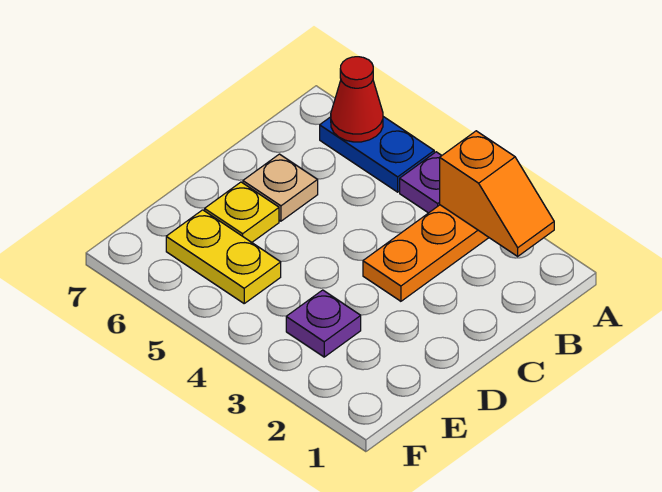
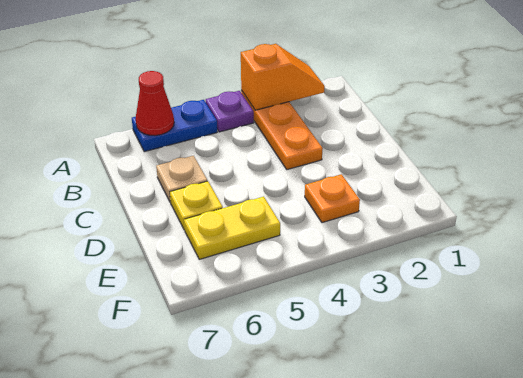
purple plate E3 level 1 -> orange plate E3 level 1

